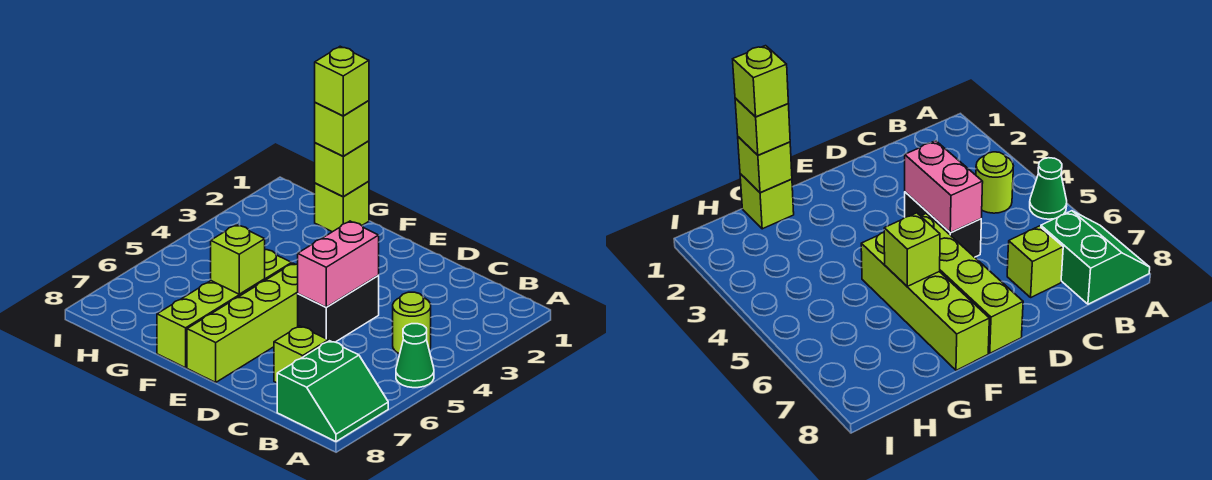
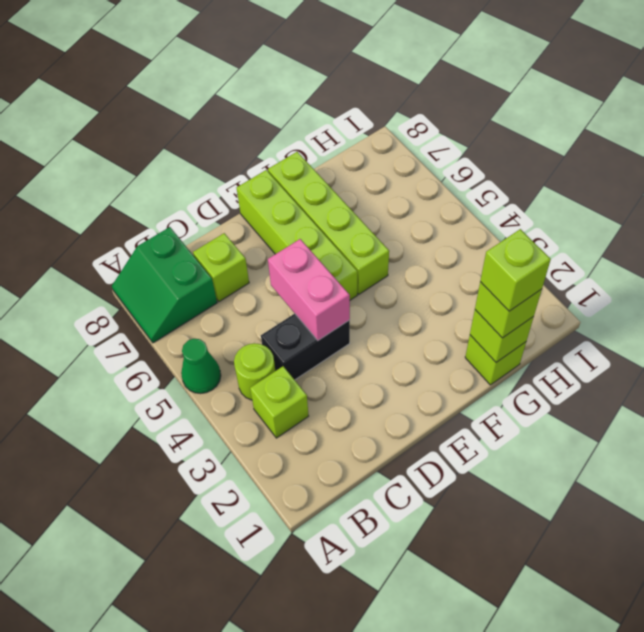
black brick D4:D5 level 1 -> black brick C4:D4 level 1
lime brick F6 level 2 -> lime brick B3 level 1

